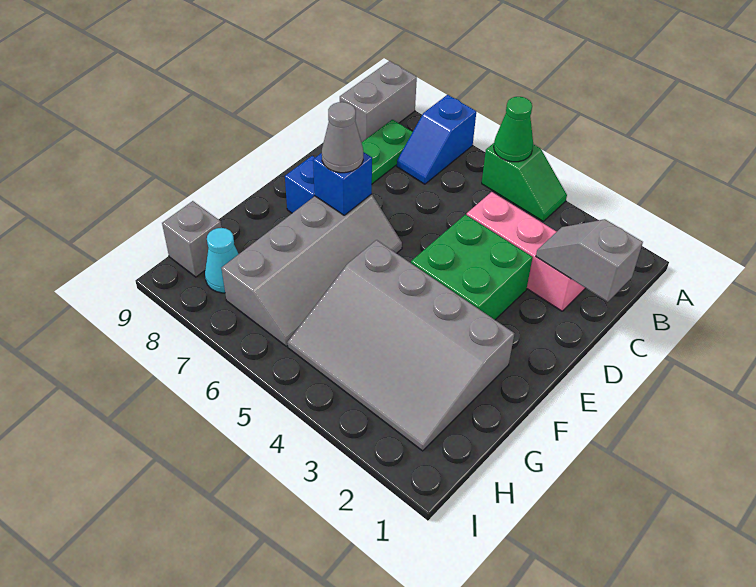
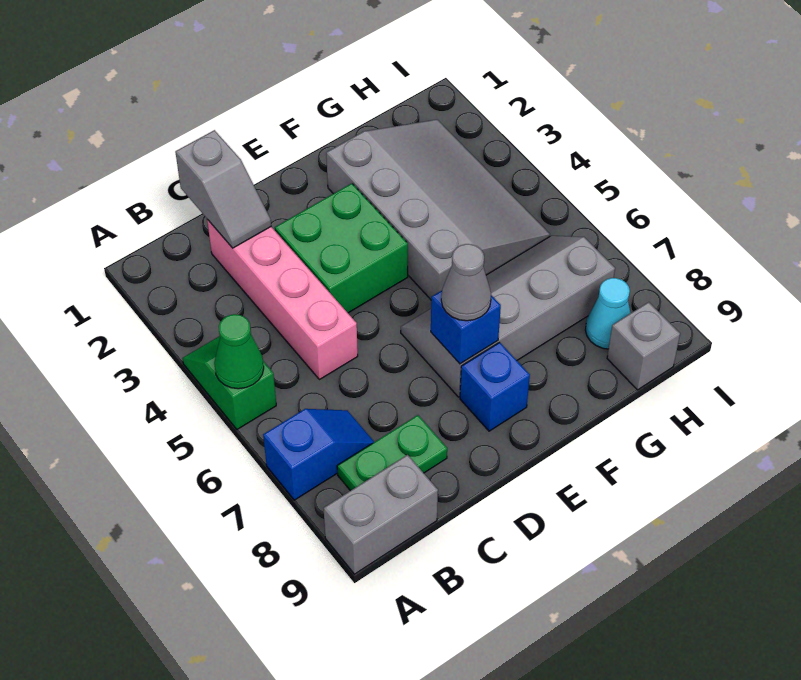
pink brick C2:C4 level 1 -> pink brick C2:C5 level 1

